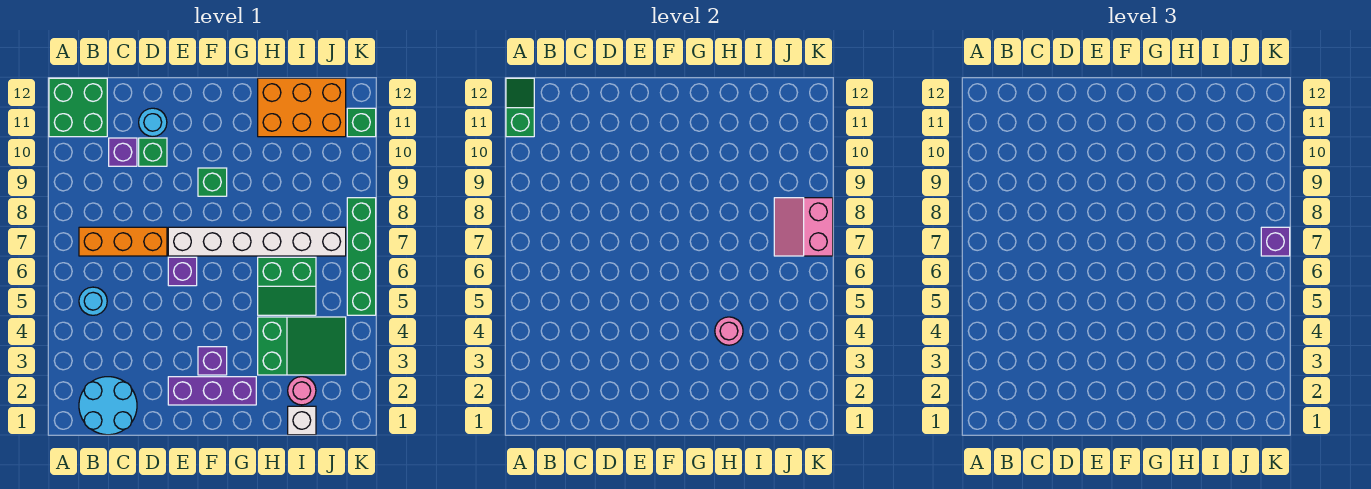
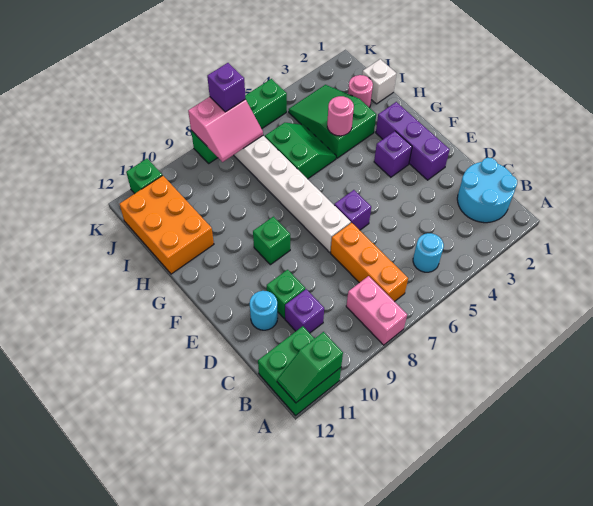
none -> pink brick A8:B8 level 1

